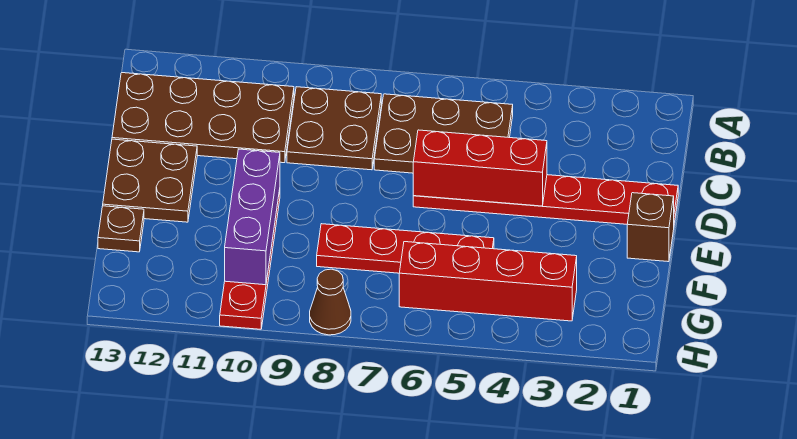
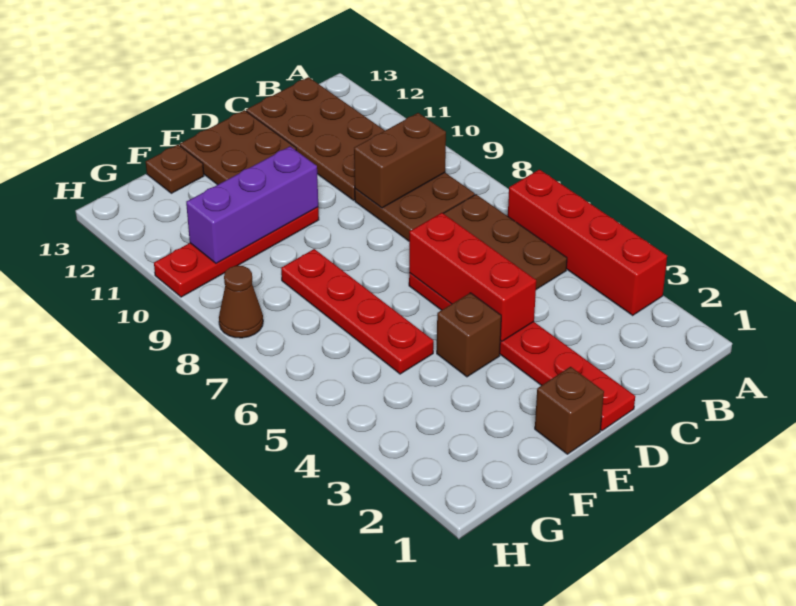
none -> brown brick B9:C9 level 2
none -> brown brick E4 level 1
red brick G3:G6 level 1 -> red brick A3:A6 level 1

